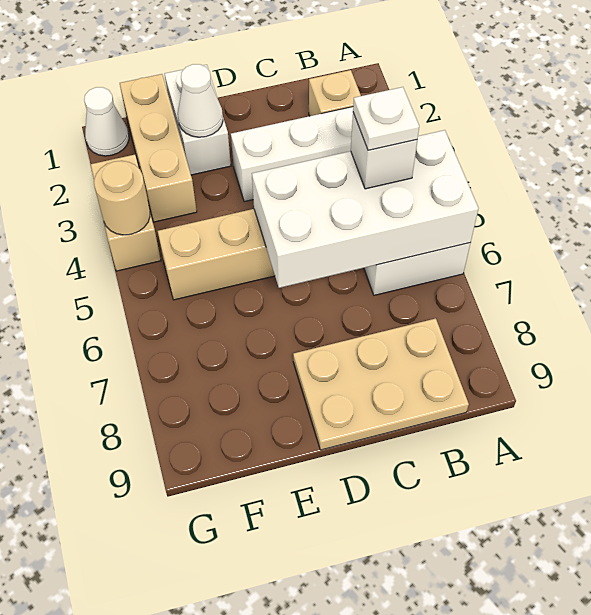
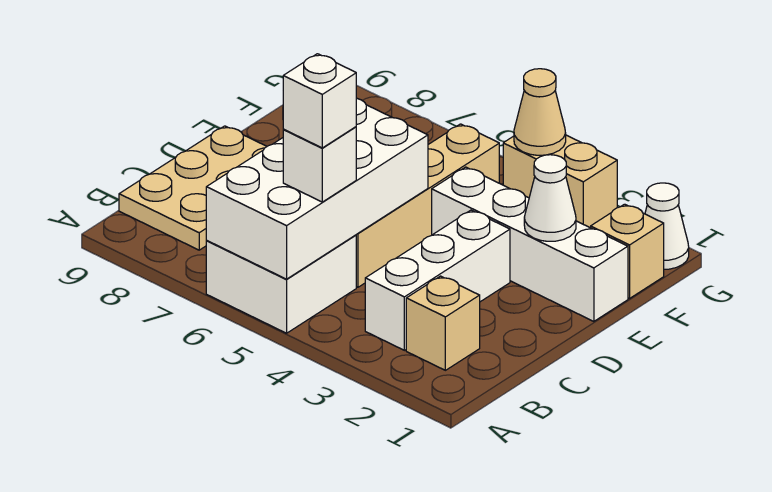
white plate B5 level 4 -> white brick B5 level 4
white brick E1:E2 level 1 -> white brick E1:E4 level 1
tan brick F1:F3 level 1 -> tan brick F1 level 1
tan round brick G4 level 2 -> tan cone G4 level 2

